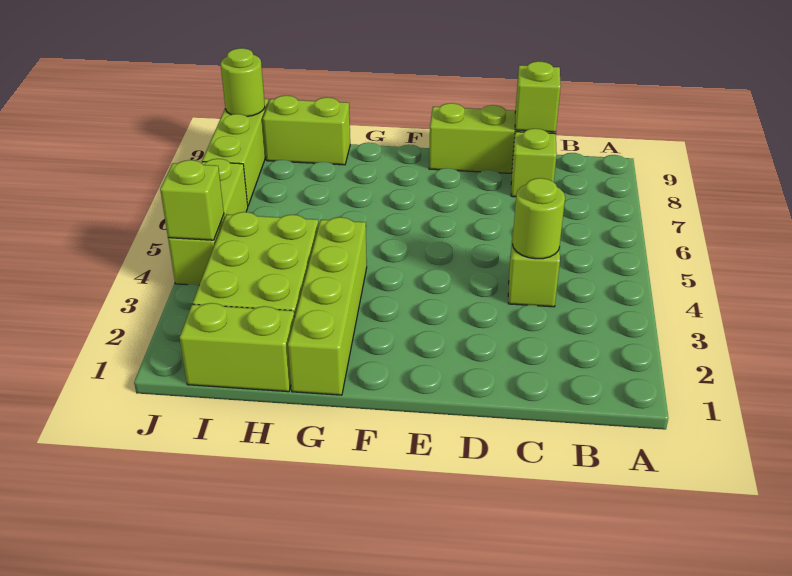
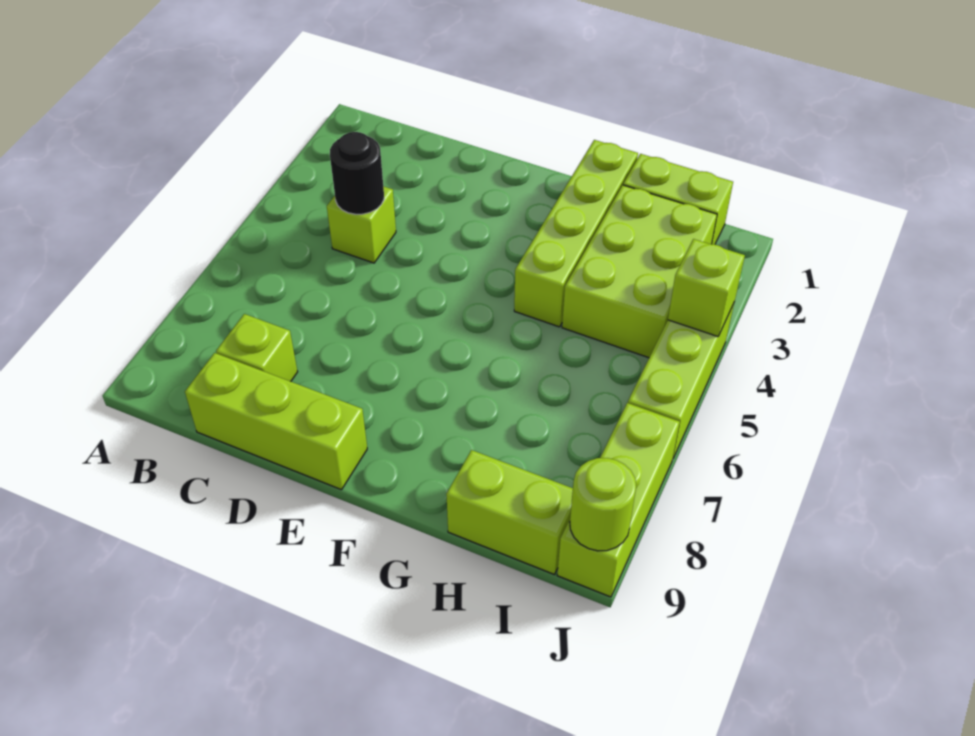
lime round brick C4 level 2 -> black round brick C4 level 2
lime brick C9 level 2 -> none

